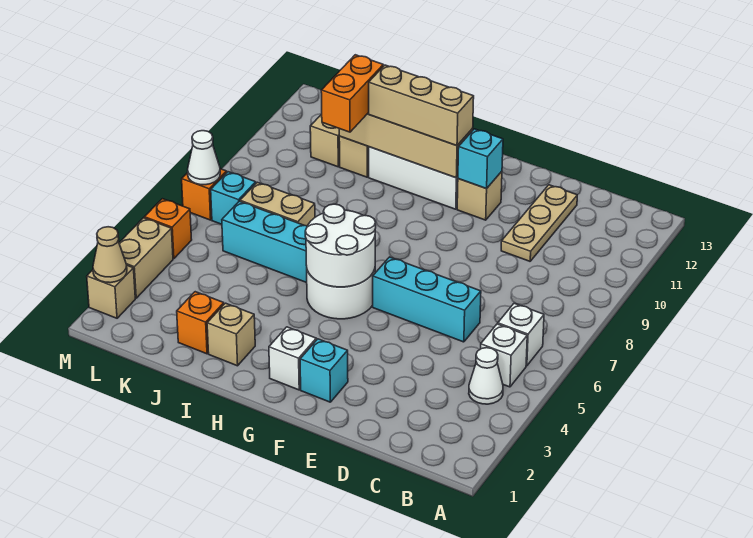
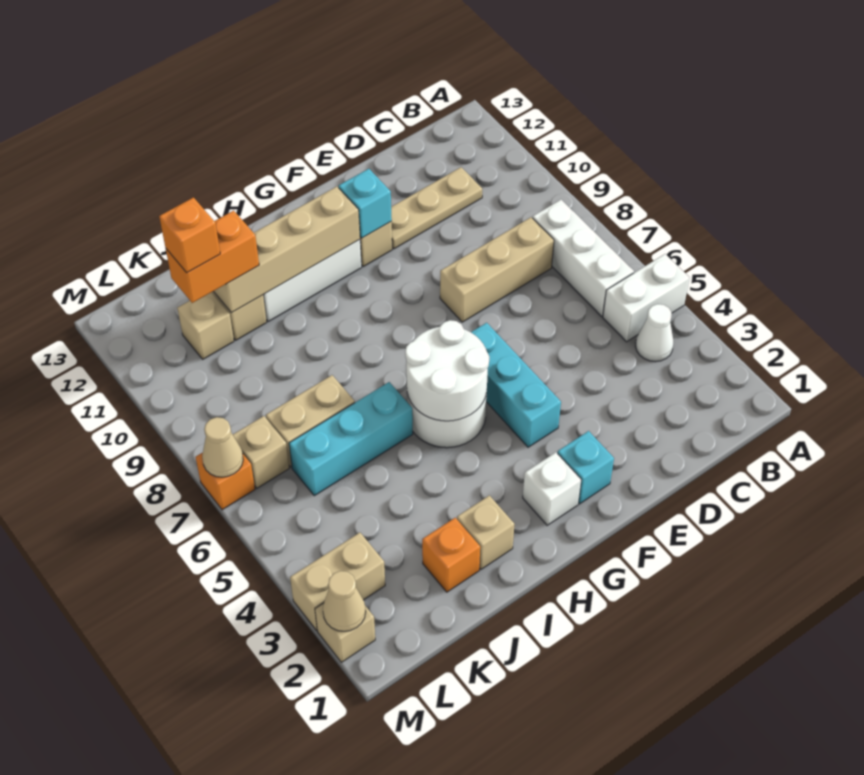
white brick B5 level 1 -> white brick A5:B5 level 1
white brick B6 level 1 -> white brick B6:B8 level 1
cyan brick D6:F6 level 1 -> cyan brick F4:F6 level 1
tan plate D10:D12 level 1 -> tan plate C11:E11 level 1
tan brick G11:I11 level 3 -> tan brick C8:E8 level 1
orange brick J10:J11 level 3 -> orange brick J11:K11 level 3
cyan brick L7 level 1 -> tan brick L7 level 1
tan brick M3:M4 level 1 -> tan brick L3:M3 level 1
orange brick M5 level 1 -> orange brick K11 level 4
white cone M7 level 2 -> tan cone M7 level 2

